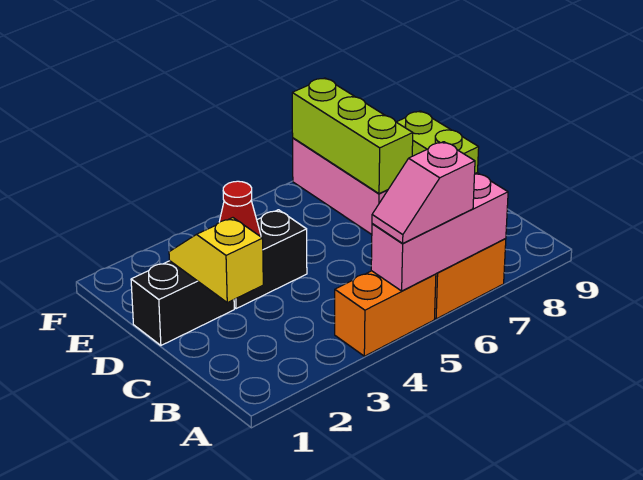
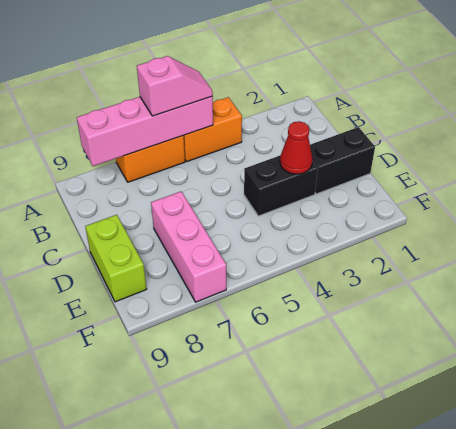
pink brick A5:A7 level 2 -> pink brick A5:A8 level 2
yellow slope C2:D2 level 2 top C -> none
lime brick D7:F7 level 2 -> none

